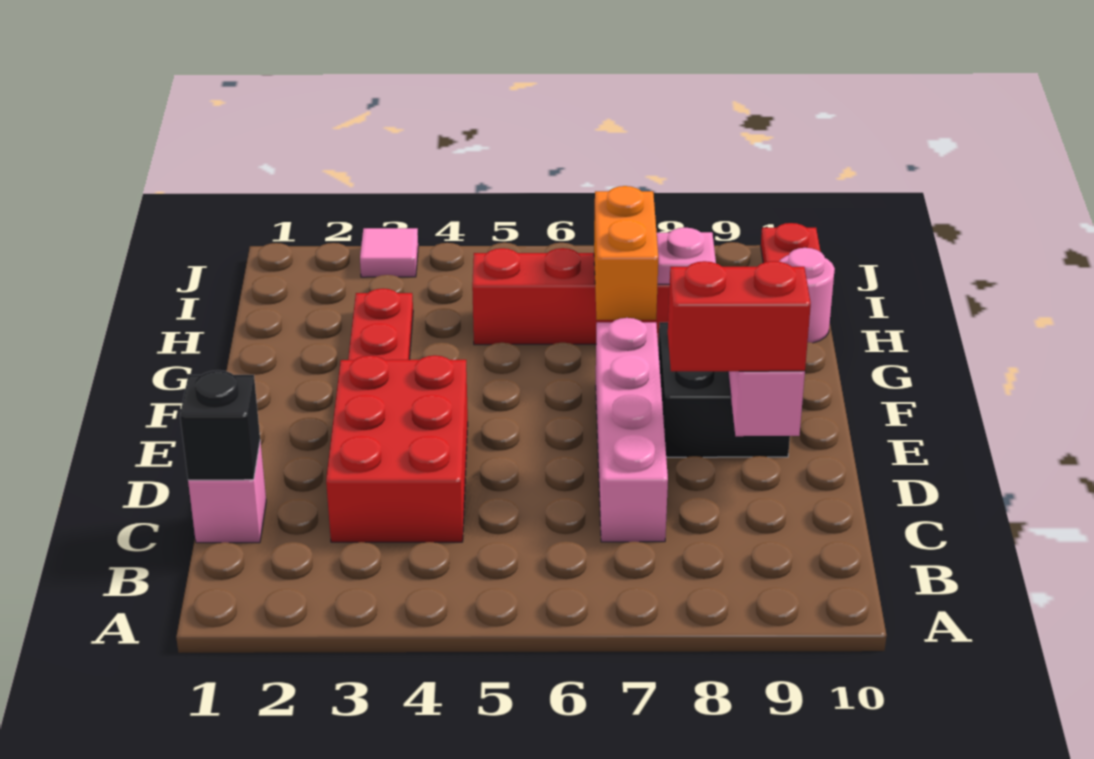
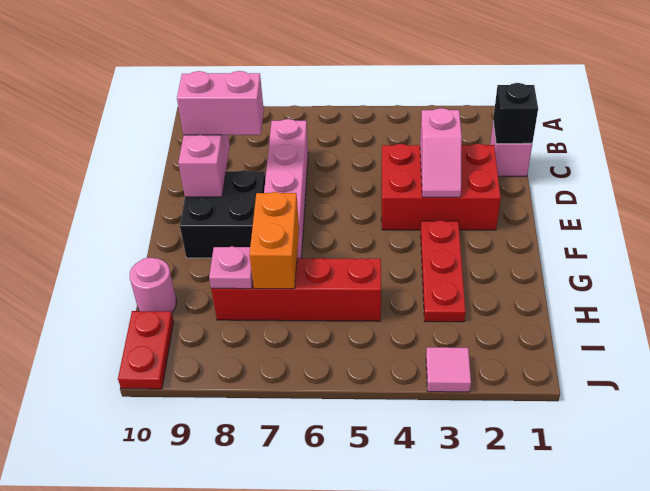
red brick C3:E4 level 1 -> red brick D2:E4 level 1
none -> pink slope D3:E3 level 2 top D
red brick D8:D9 level 3 -> pink brick D8:D9 level 3

